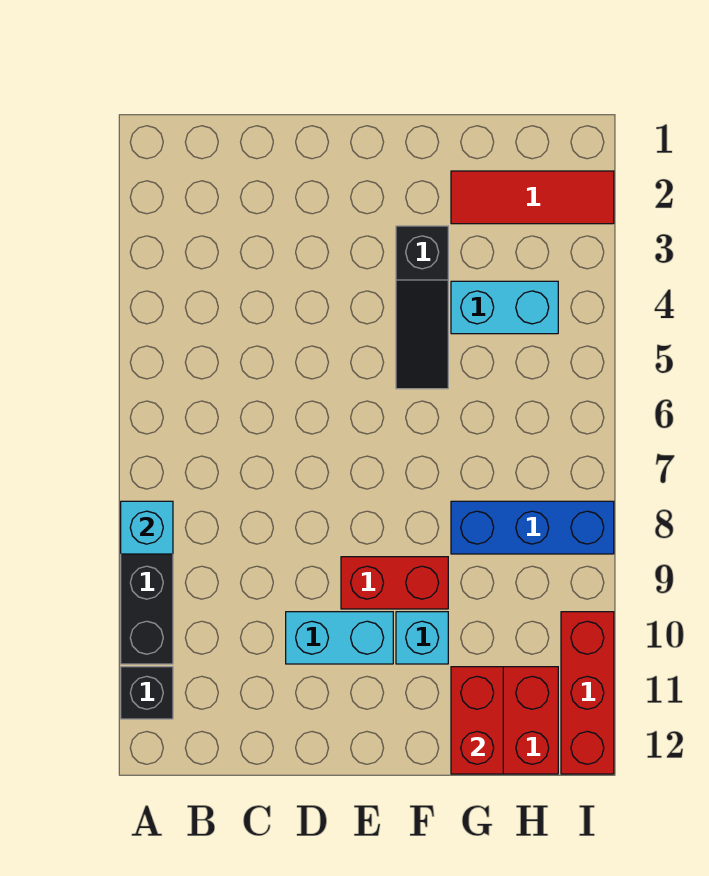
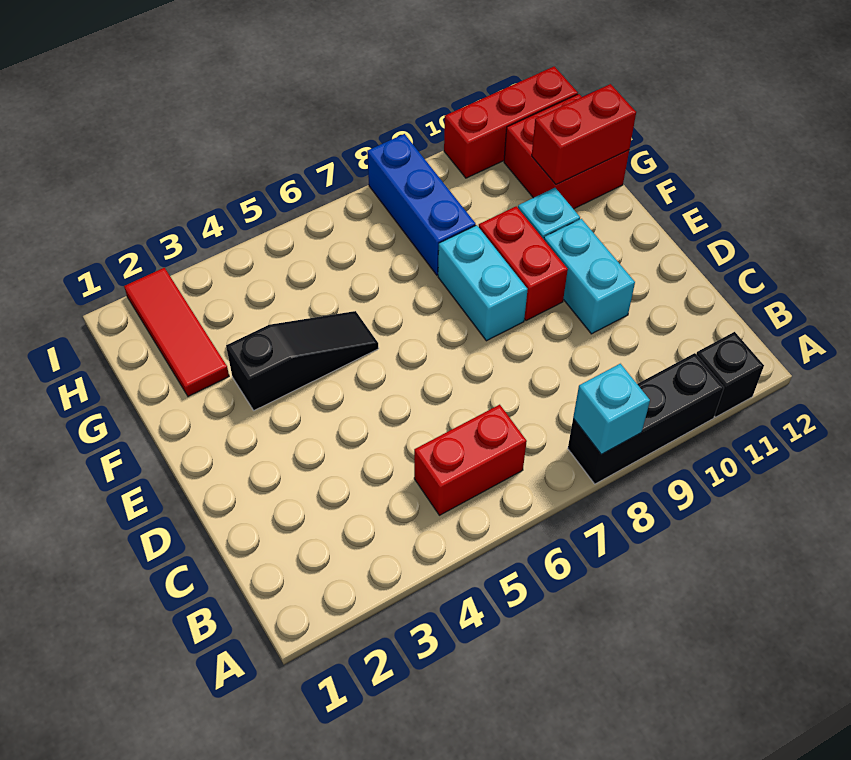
none -> red brick B5:B6 level 1
cyan brick G4:H4 level 1 -> cyan brick E8:F8 level 1

